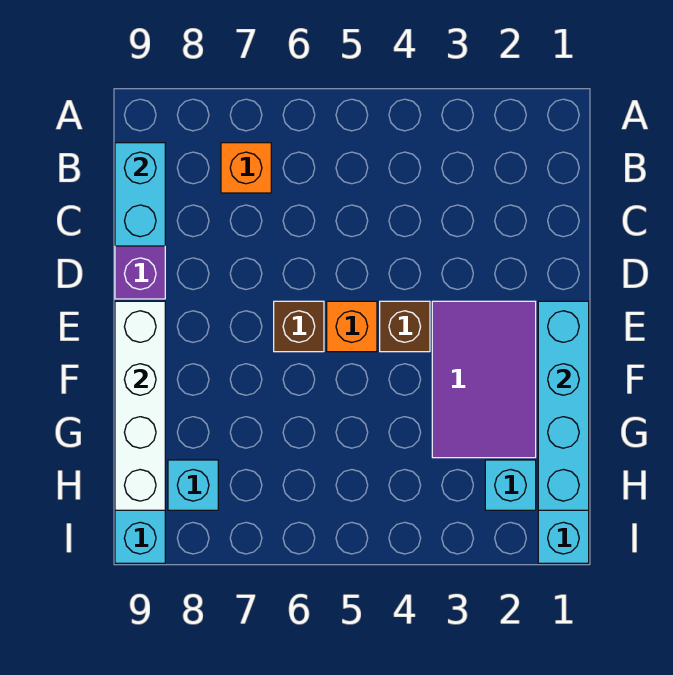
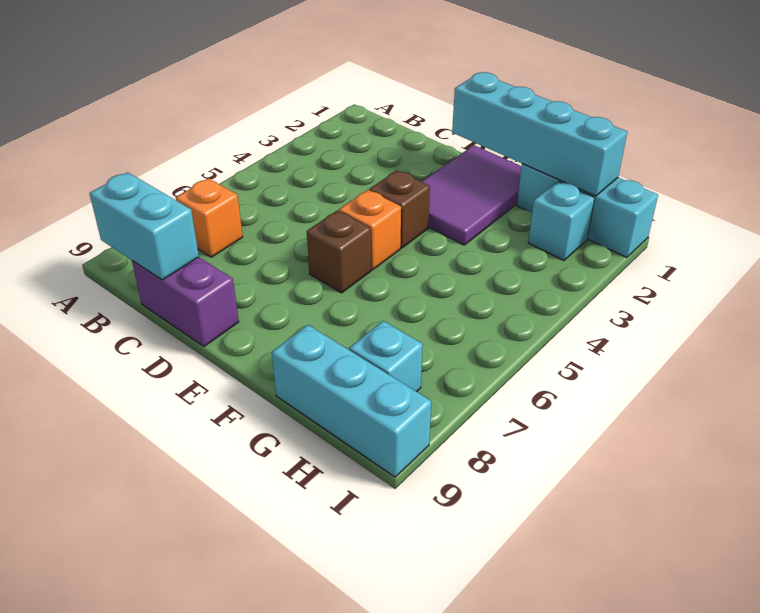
purple tile E2:G3 level 1 -> purple tile E1:F3 level 1
white brick E9:H9 level 2 -> none

